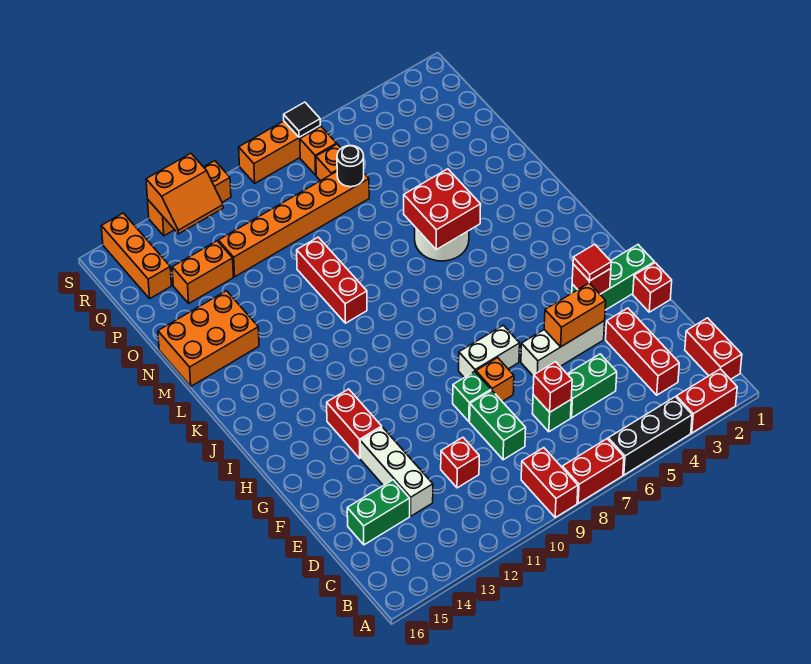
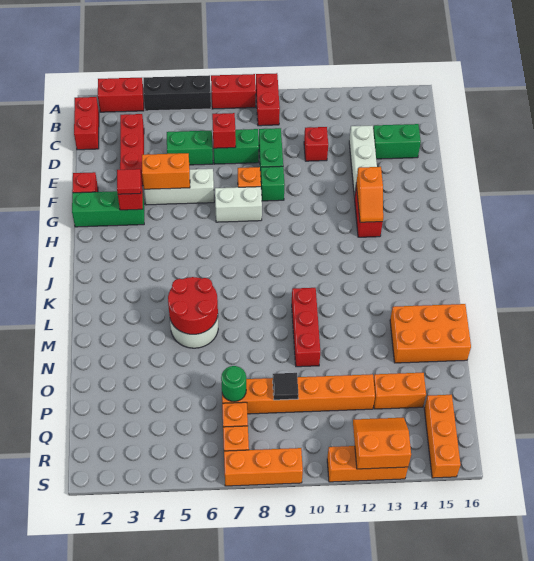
green brick D7 level 1 -> green brick D7:D8 level 1
none -> orange slope G13:H13 level 2 top G
red brick L5:M6 level 2 -> red round brick L5:M6 level 2
black round brick P7 level 2 -> green round brick P7 level 2
black tile S7 level 2 -> black tile P9 level 2

